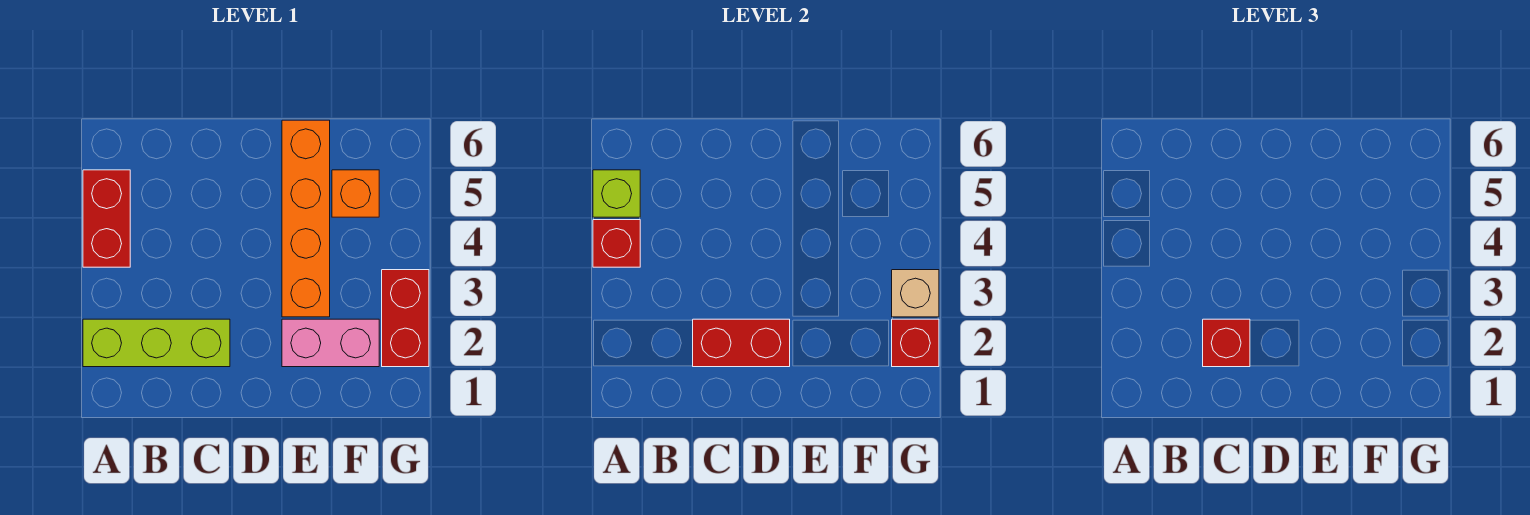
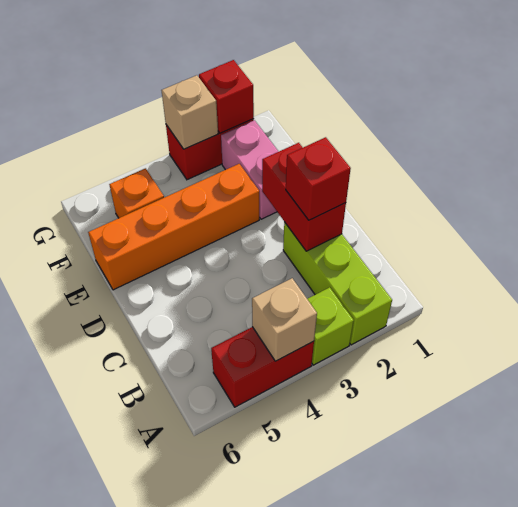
red brick A4 level 2 -> tan brick A4 level 2
lime brick A5 level 2 -> lime brick A3 level 1

